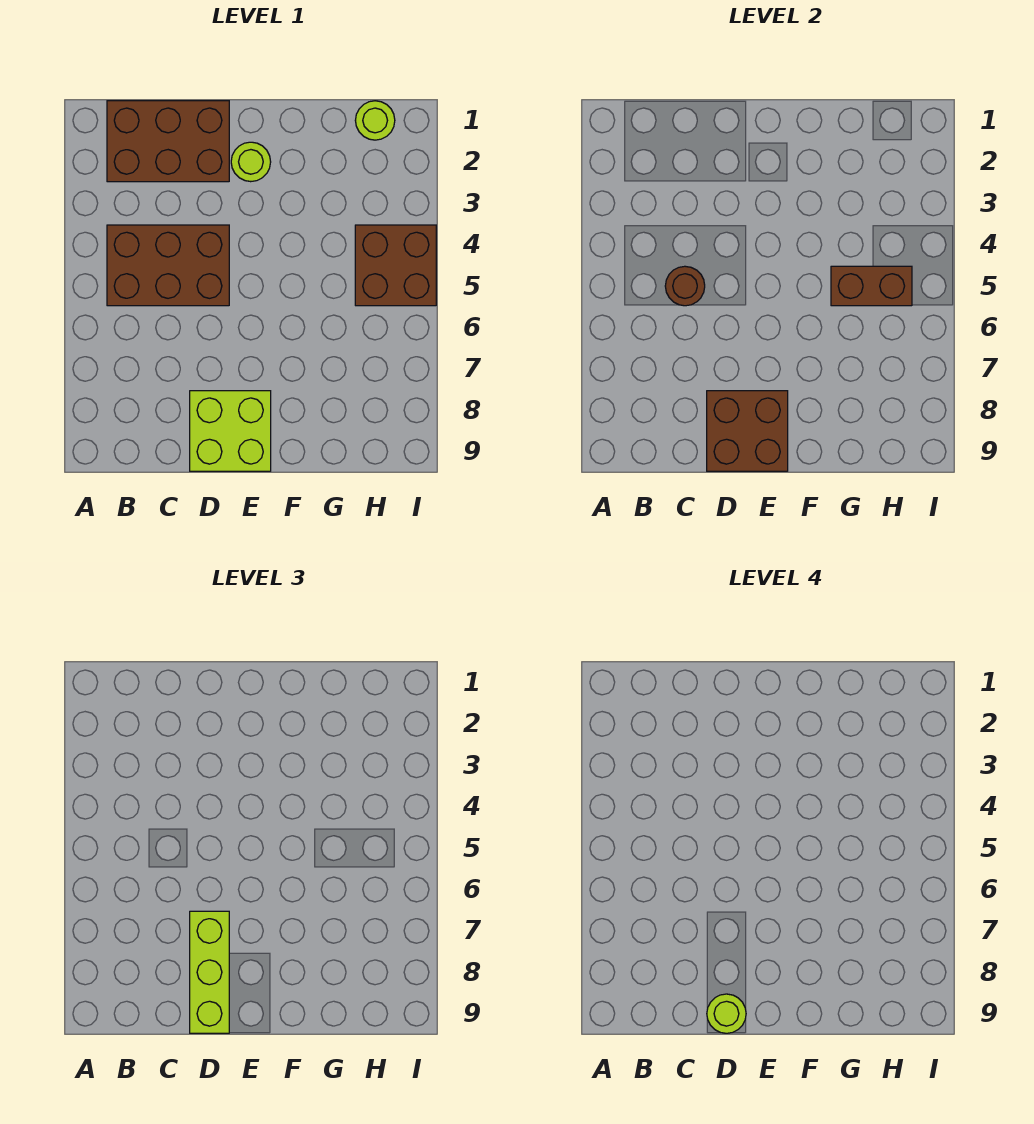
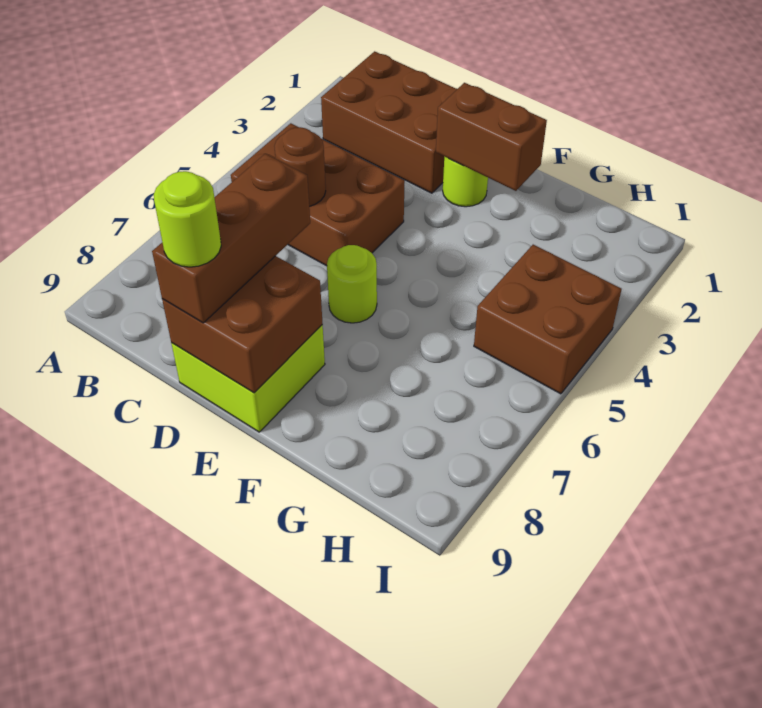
lime brick D7:D9 level 3 -> brown brick D7:D9 level 3
brown brick G5:H5 level 2 -> brown brick E2:F2 level 2
lime round brick H1 level 1 -> lime round brick E6 level 1

